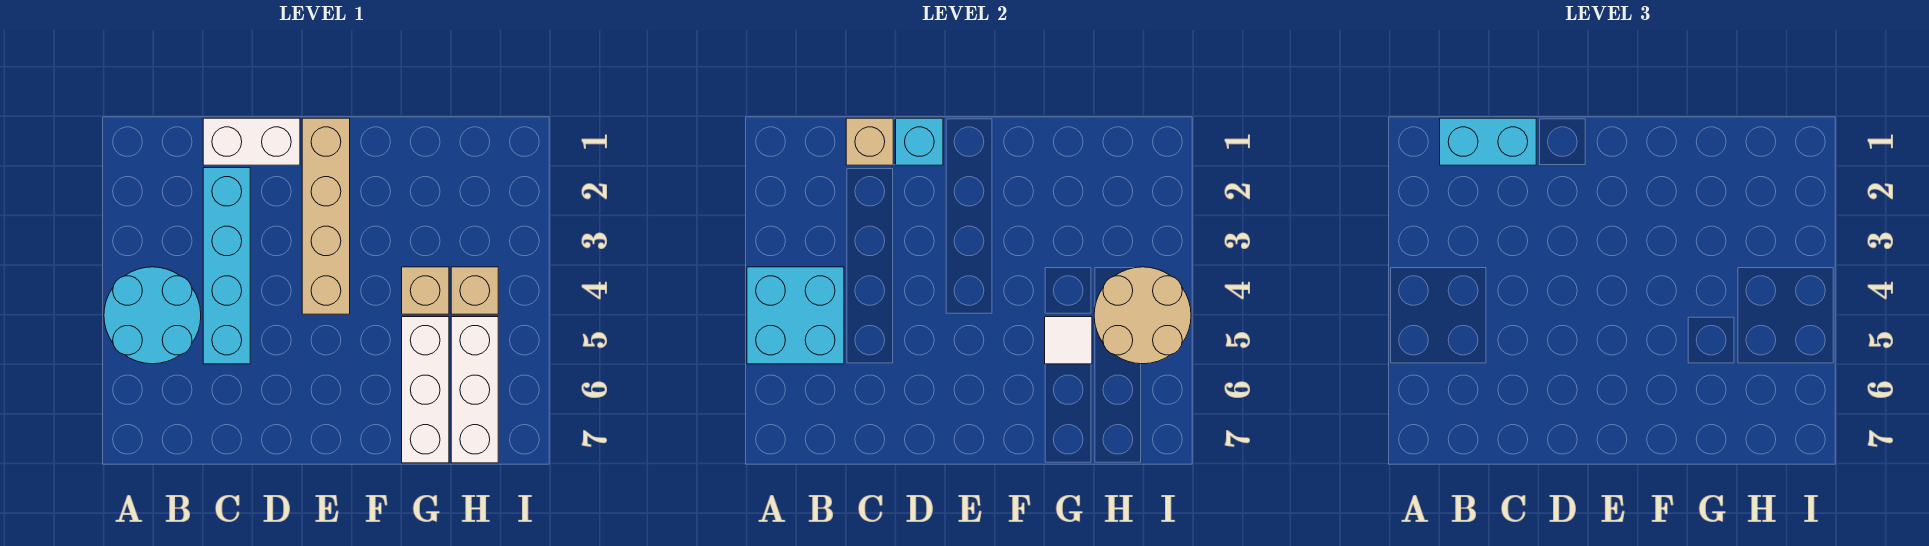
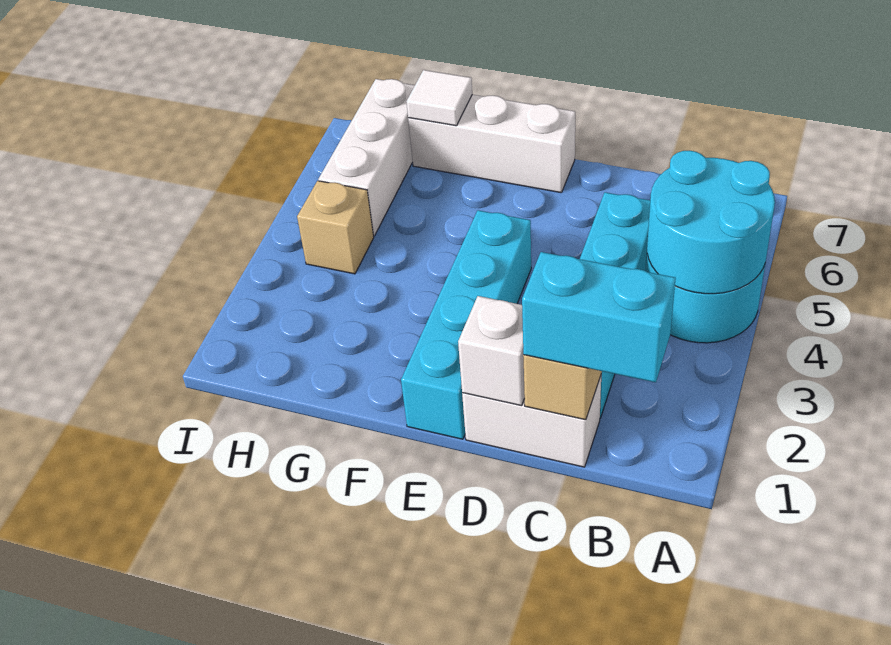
cyan brick A4:B5 level 2 -> cyan round brick A4:B5 level 2
cyan brick D1 level 2 -> white brick D1 level 2
tan brick E1:E4 level 1 -> cyan brick E1:E4 level 1
tan brick G4 level 1 -> none
white brick G5:G7 level 1 -> white brick E7:G7 level 1
white tile G5 level 2 -> white tile G7 level 2
tan round brick H4:I5 level 2 -> none

